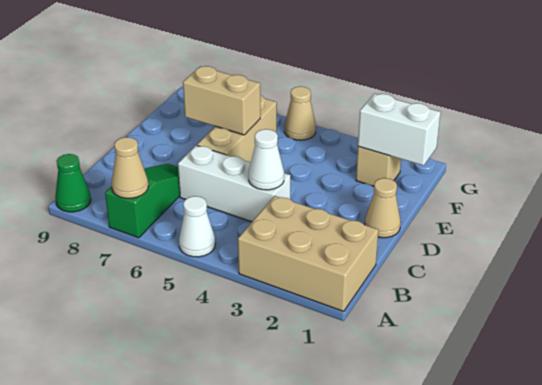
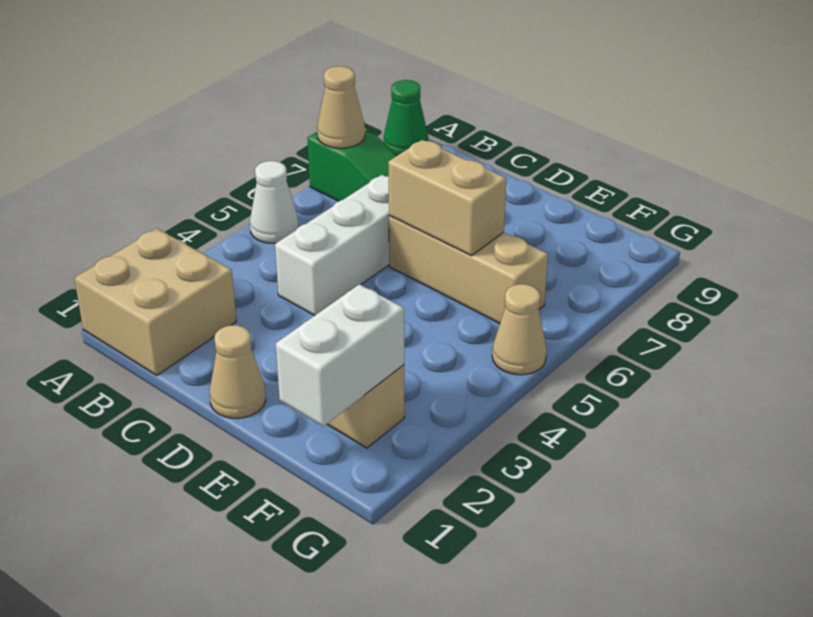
tan brick A1:B3 level 1 -> tan brick A1:B2 level 1
white cone C4 level 2 -> none
tan brick E6:E7 level 2 -> tan brick D6:E6 level 2

